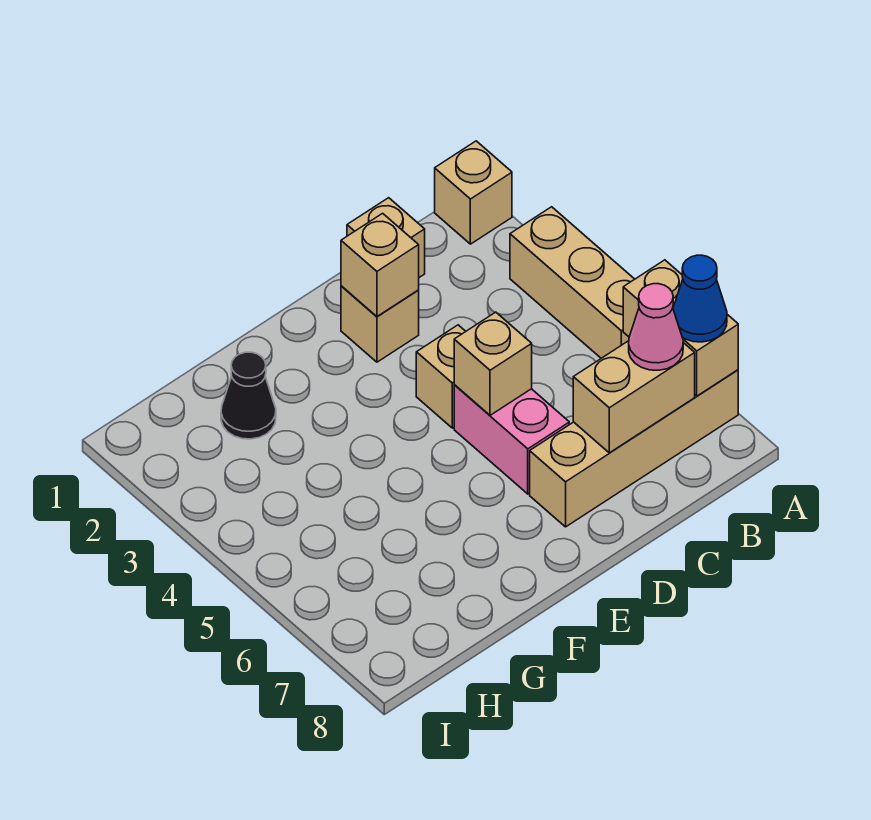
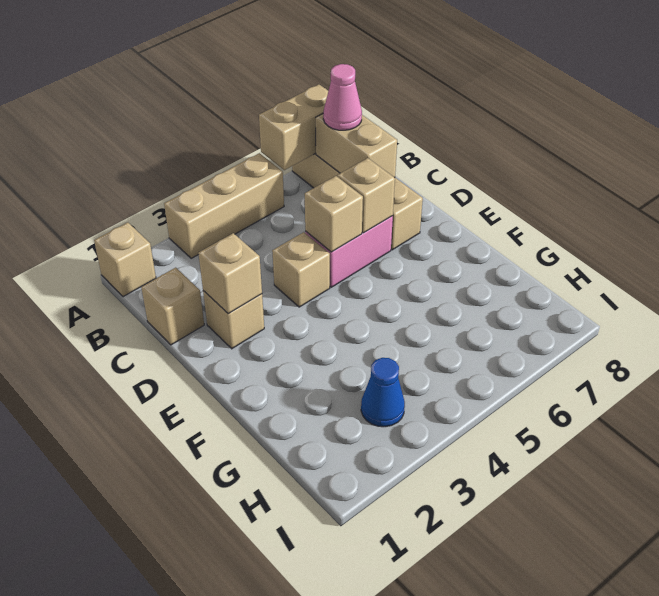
blue cone A7 level 3 -> blue cone H3 level 1
none -> tan brick D6 level 2
black cone G2 level 1 -> none

